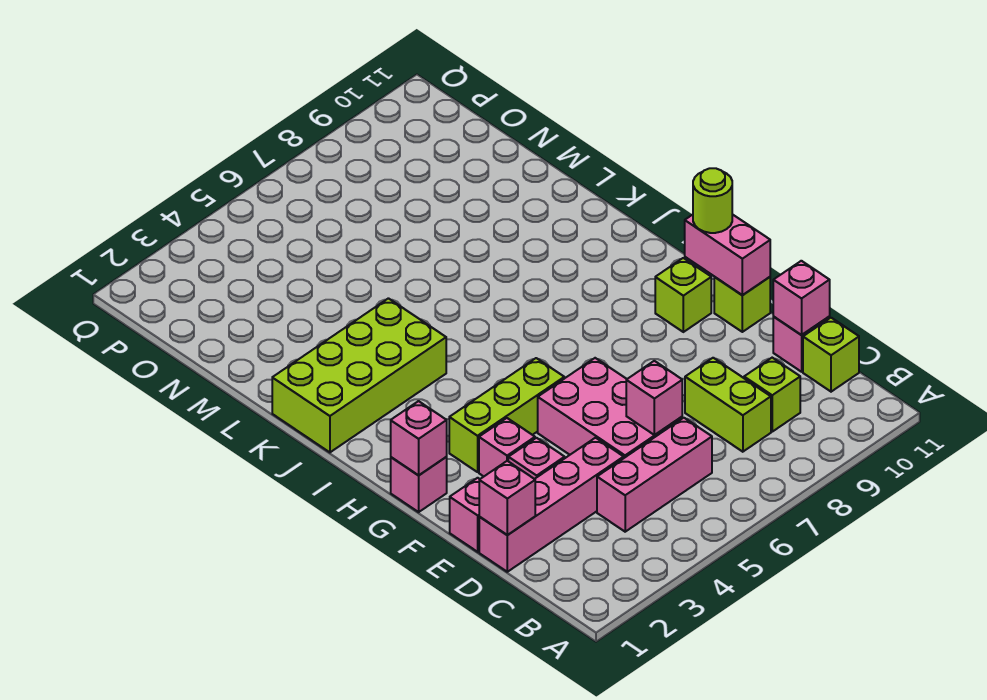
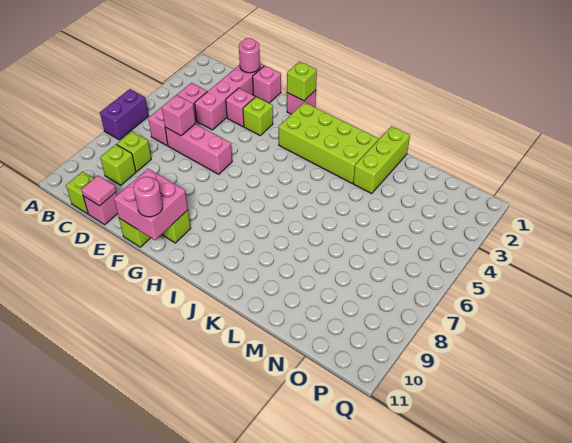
none -> purple brick A6:A7 level 1
lime brick C8:D8 level 1 -> lime brick C8 level 1
pink brick D1 level 2 -> pink round brick D1 level 2
pink brick D5:F6 level 1 -> pink brick D6:F6 level 1
pink brick D11 level 2 -> pink tile D11 level 2
pink brick F3 level 1 -> lime brick F3 level 1
pink brick F11:G11 level 2 -> pink brick F10:G11 level 2
pink brick G1 level 2 -> lime brick G1 level 2
lime brick G3:G5 level 1 -> lime brick L1:L3 level 1
lime round brick G11 level 3 -> pink round brick G11 level 3
lime brick J1:K4 level 1 -> lime brick H2:K3 level 1

